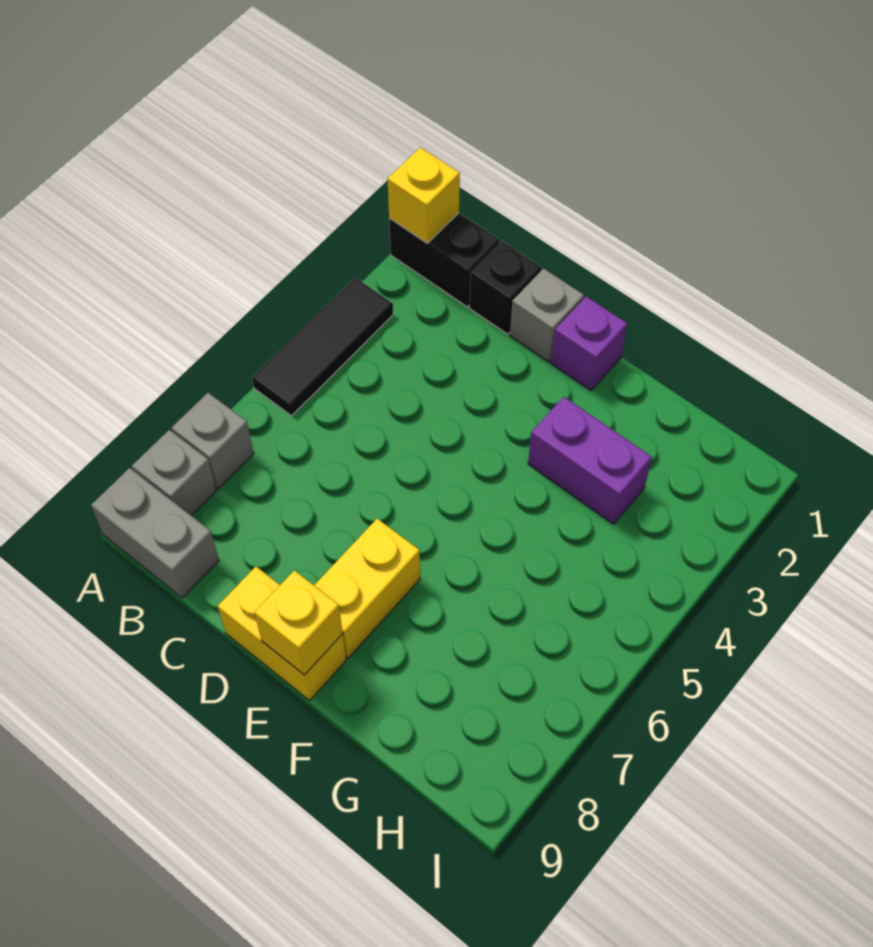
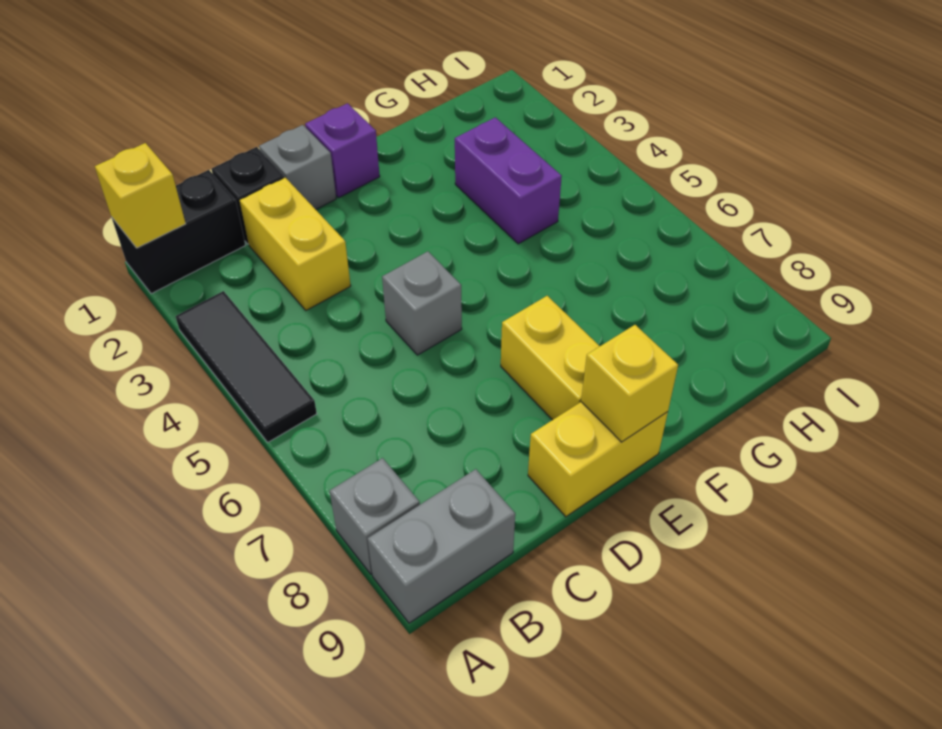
grey brick A7 level 1 -> grey brick D5 level 1
none -> yellow brick C2:C3 level 1
purple brick F3:G3 level 1 -> purple brick G3:G4 level 1

